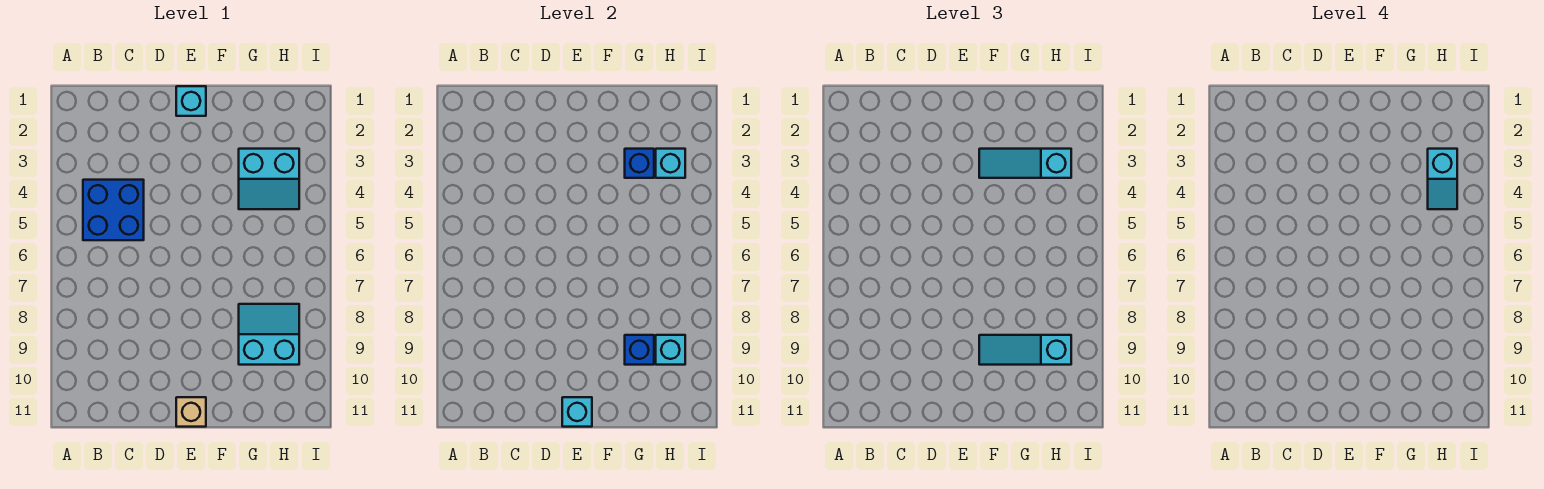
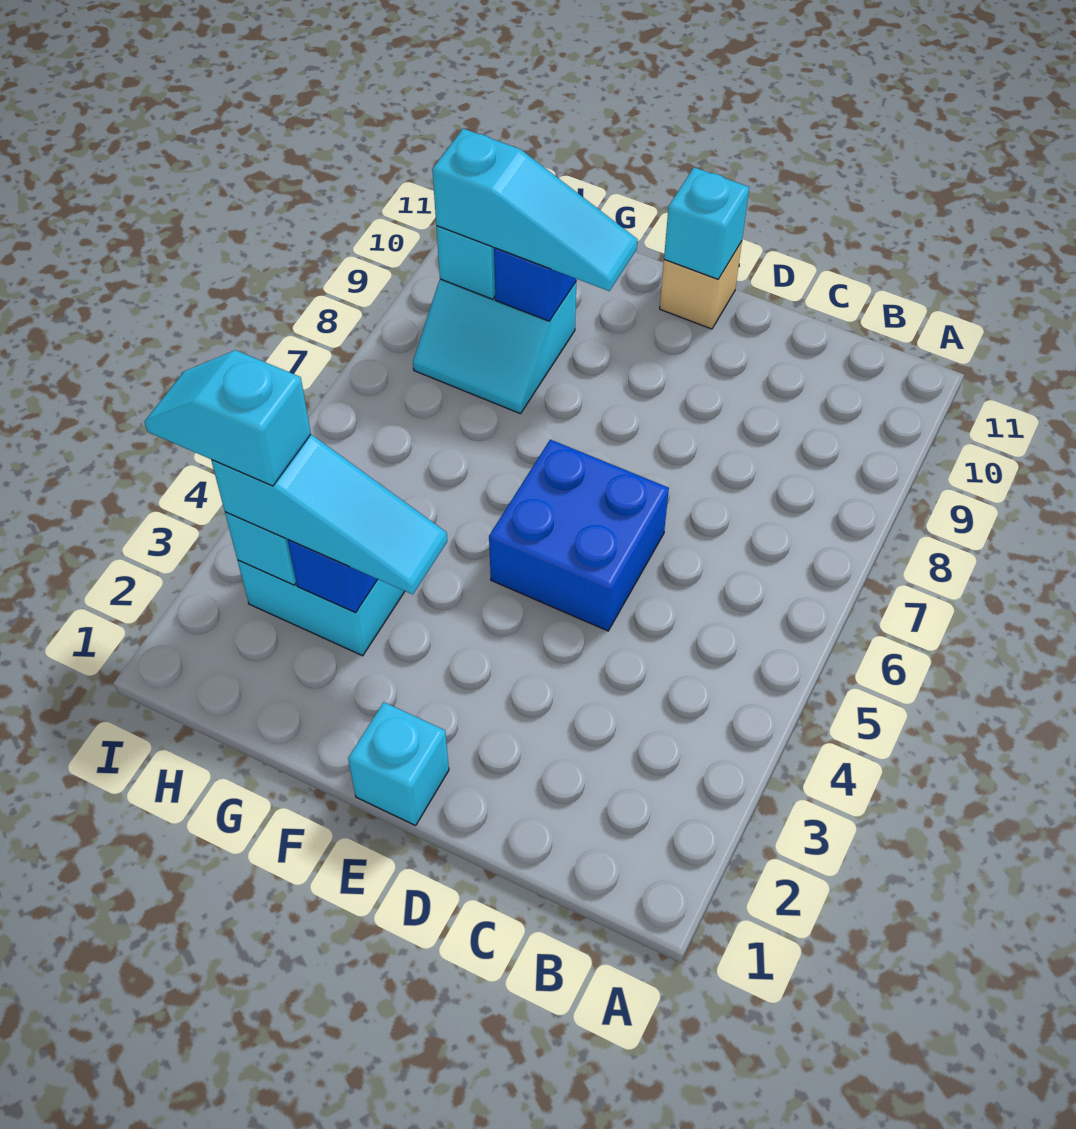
blue brick B4:C5 level 1 -> blue brick D5:E6 level 1
cyan slope H3:H4 level 4 top 3 -> cyan slope H3:I3 level 4 top H

